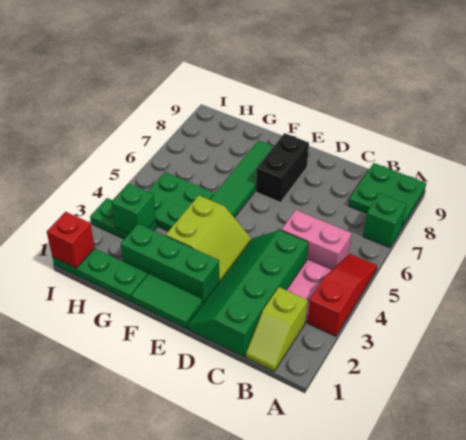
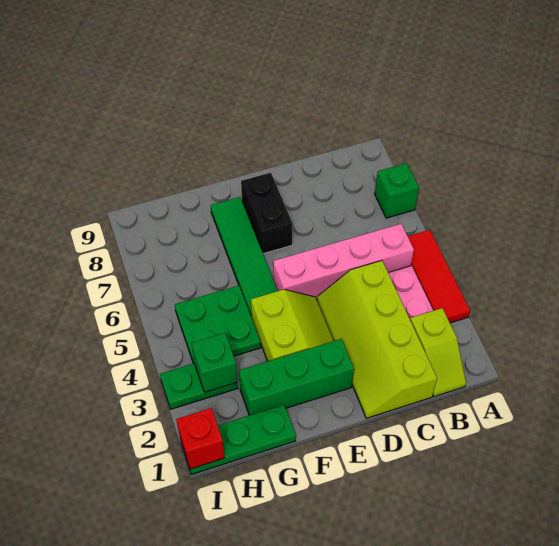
red slope A3:A5 level 1 top 3 -> red tile A3:A5 level 1
green plate A8:B9 level 1 -> none
pink brick B5:C5 level 1 -> pink brick B5:E5 level 1
green slope C1:D4 level 1 top C -> lime slope C1:D4 level 1 top C
green tile E1:F1 level 1 -> none

